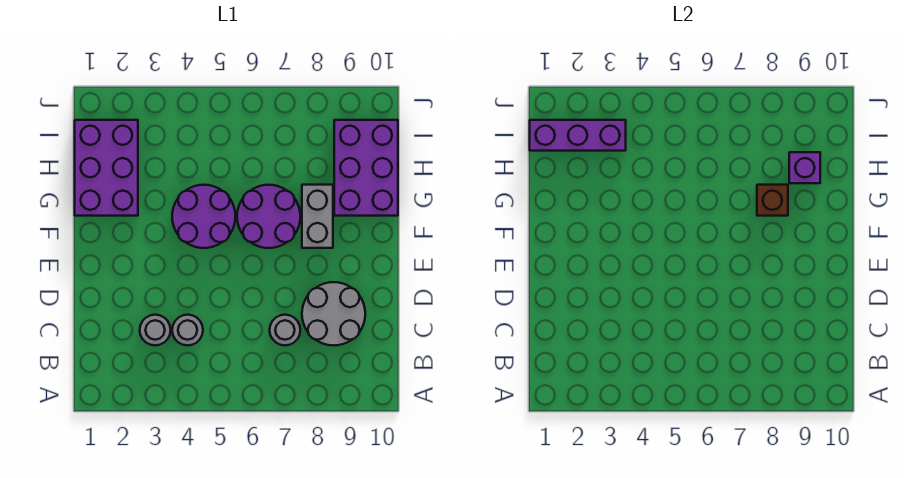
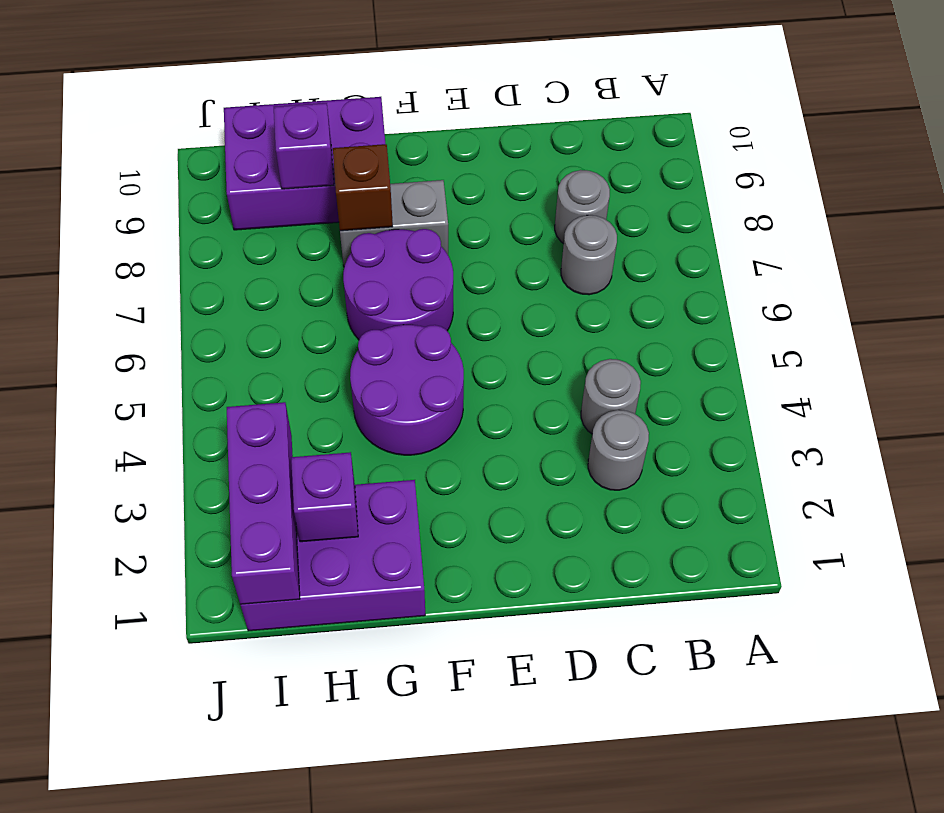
grey round brick C8:D9 level 1 -> grey round brick C8 level 1
none -> purple brick H2 level 2

